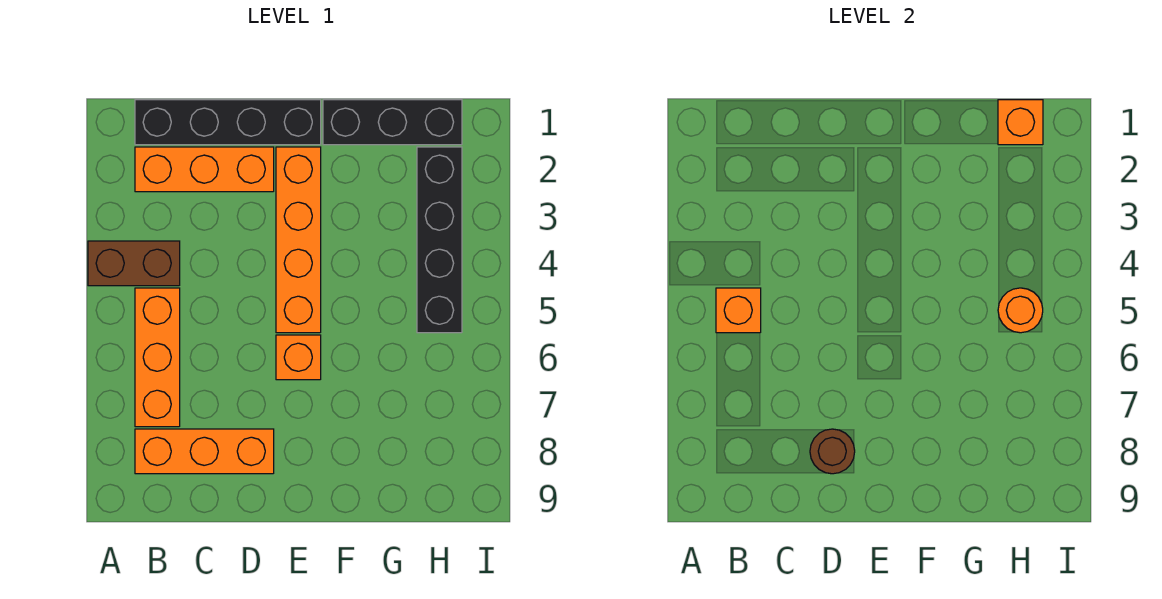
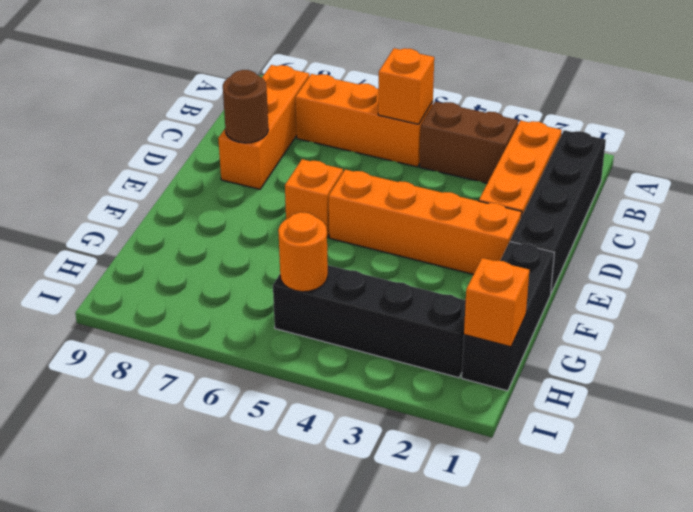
brown brick A4:B4 level 1 -> brown brick B3:B4 level 1

